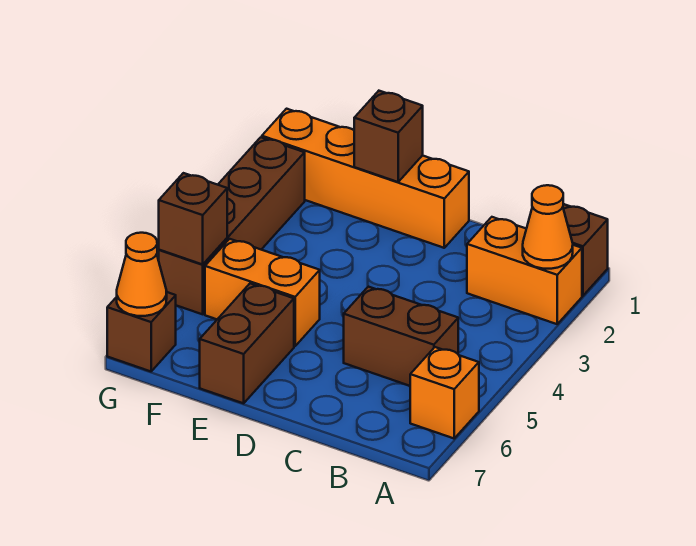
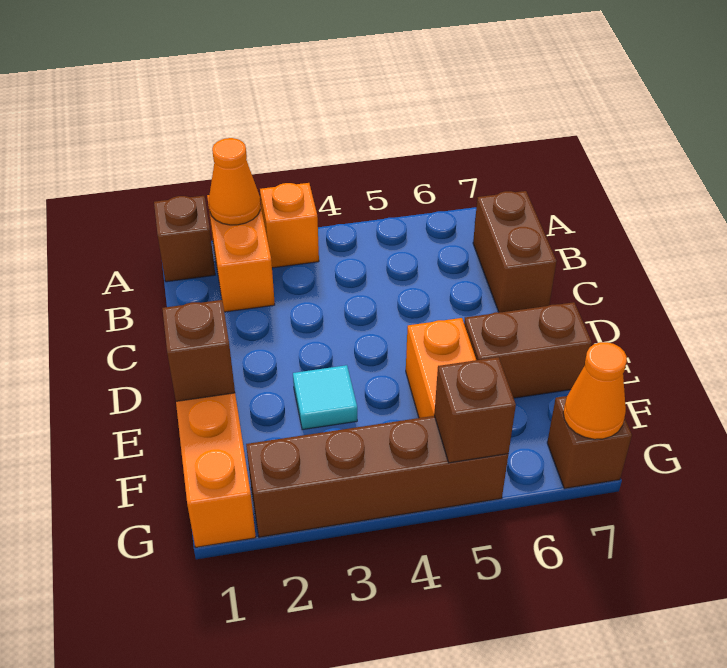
orange brick A6 level 1 -> orange brick A3 level 1
brown brick B5:C5 level 1 -> brown brick B7:C7 level 1
none -> cyan tile E3 level 1

